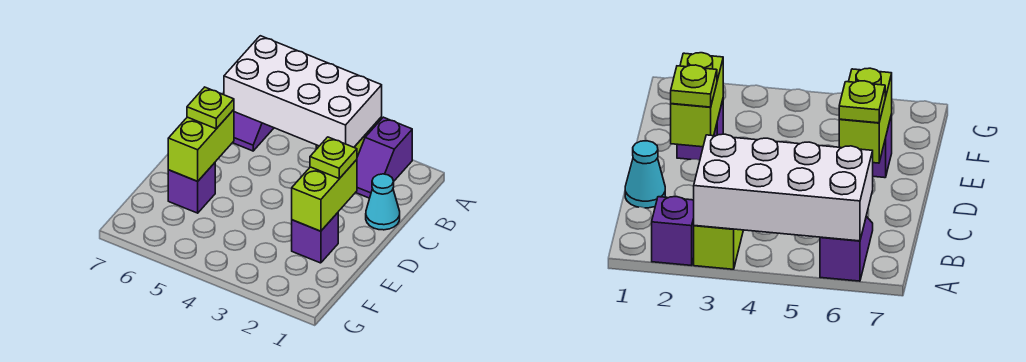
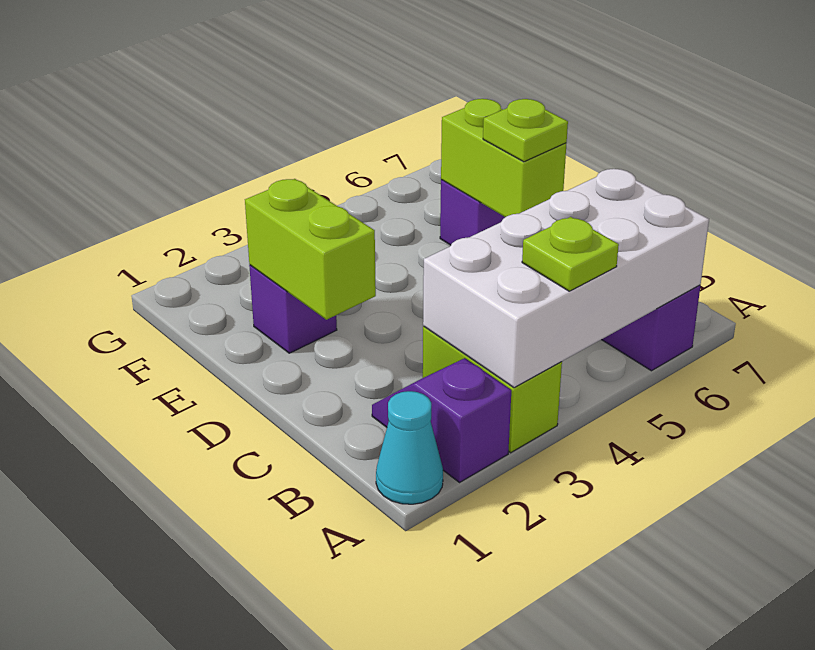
cyan cone C1 level 1 -> cyan cone A1 level 1
lime plate D2 level 3 -> lime plate A4 level 3

